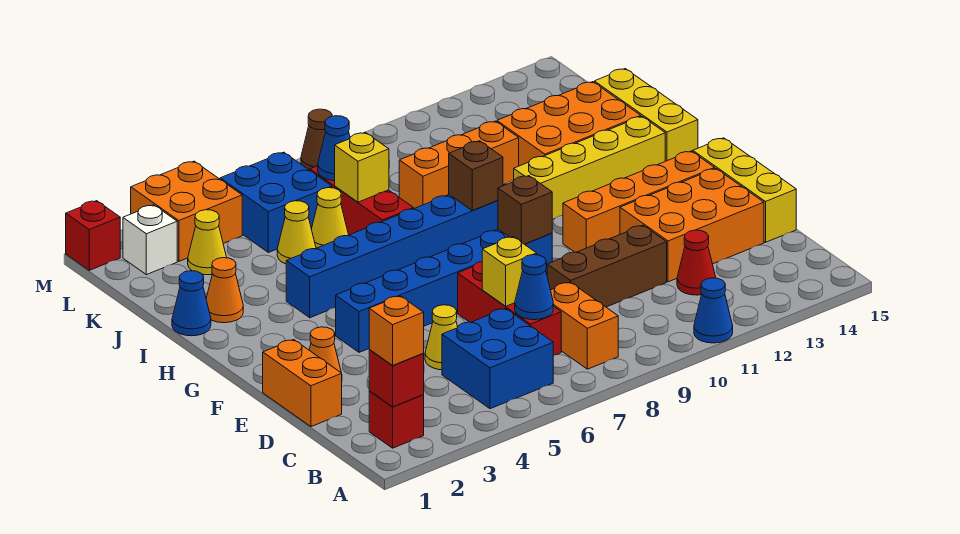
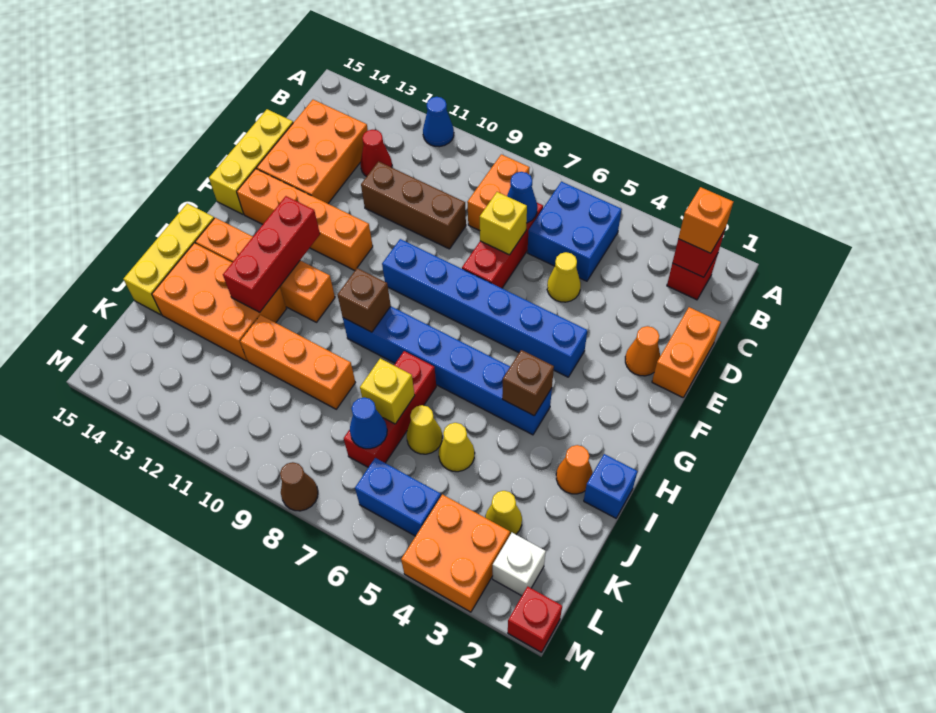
orange brick D12:E14 level 1 -> orange brick C13:E14 level 1
brown brick F9 level 2 -> brown brick H4 level 2
none -> red brick G12:I12 level 2
yellow brick H11:H14 level 1 -> orange brick H11:H14 level 1
blue cone I1 level 1 -> blue brick I1 level 1
blue brick K5:L6 level 1 -> blue brick L5:L6 level 1

